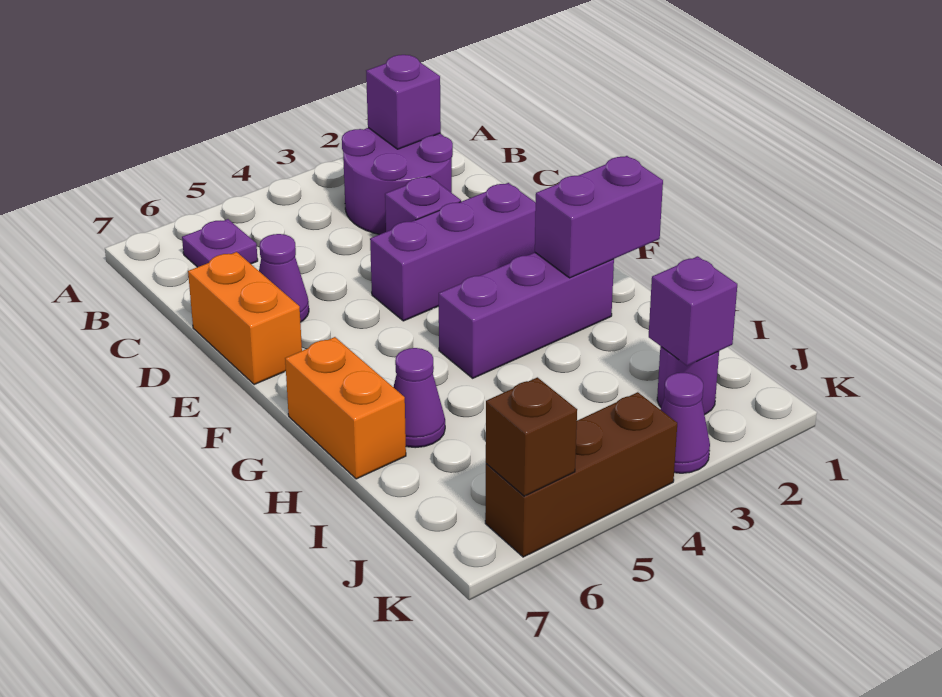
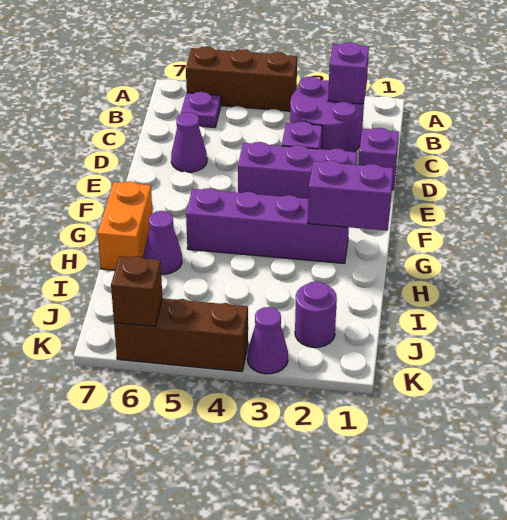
none -> brown brick A4:A6 level 1
orange brick D7:E7 level 1 -> none
purple brick G2:G4 level 1 -> purple brick G2:G5 level 1
purple brick J2 level 2 -> purple brick D1 level 1

